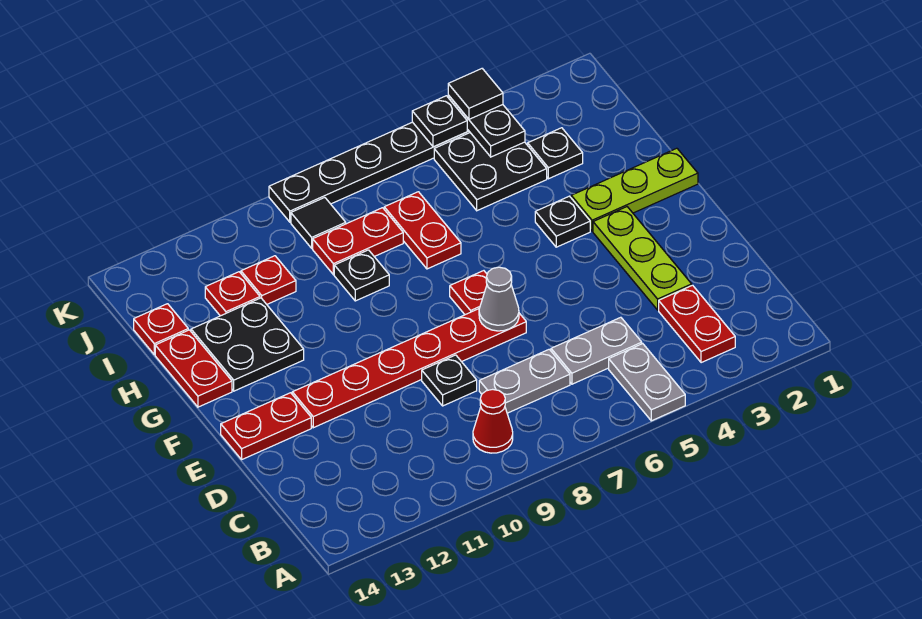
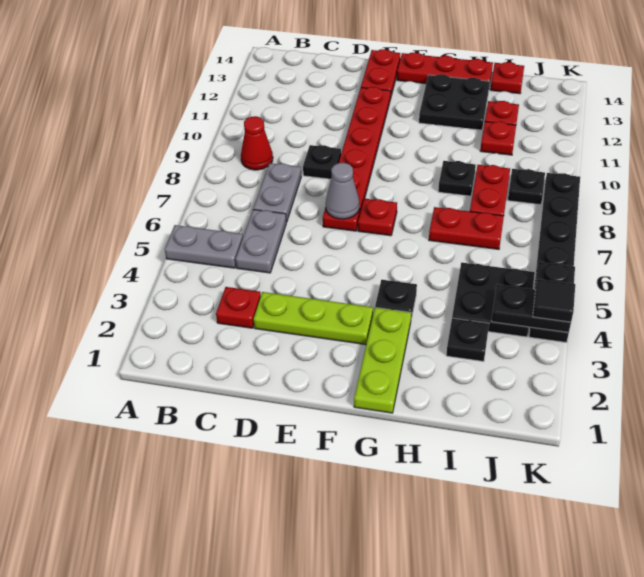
red plate B3:C3 level 1 -> red plate C3 level 1
red plate G14:H14 level 1 -> red plate F14:H14 level 1
black tile J9 level 1 -> black plate J9 level 1

